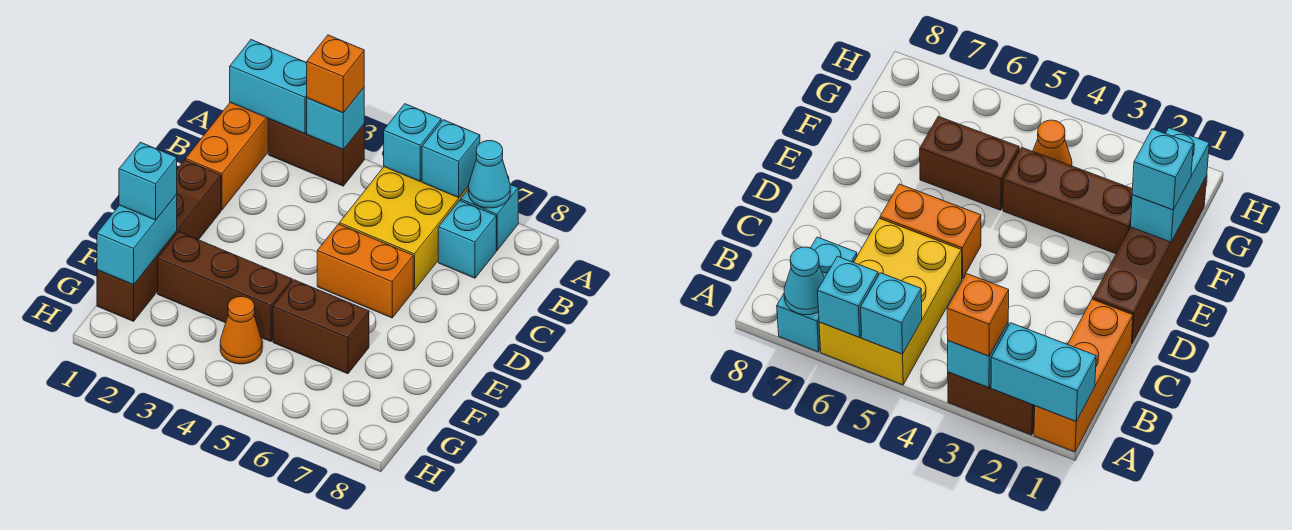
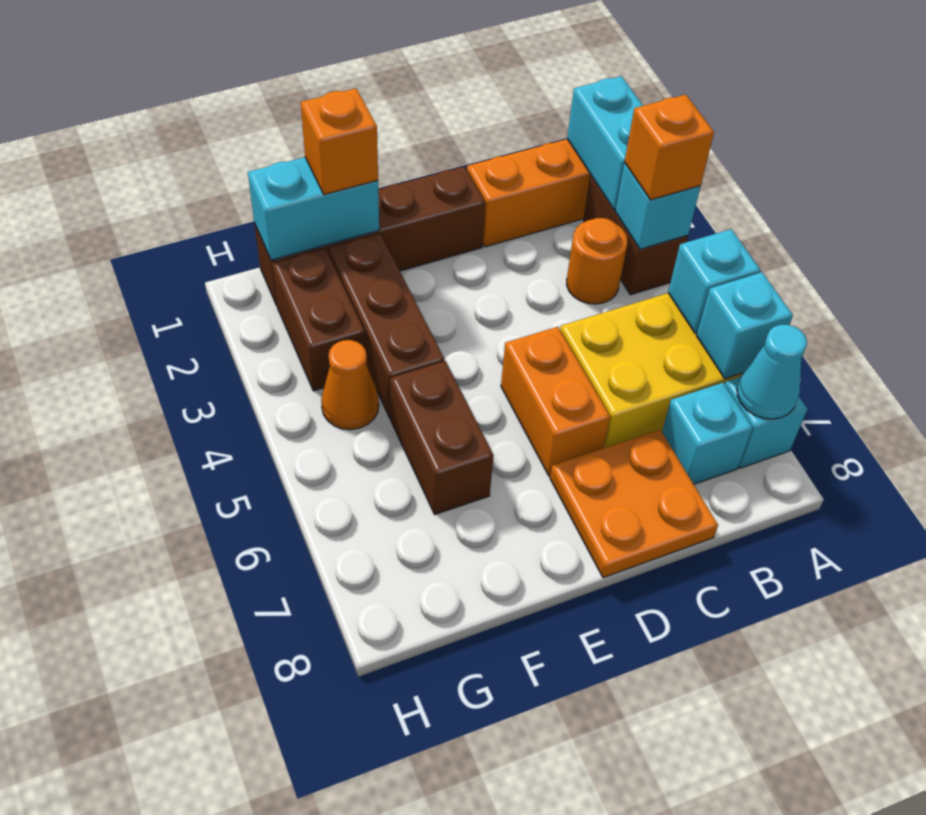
none -> orange round brick B3 level 1
none -> orange plate C7:D8 level 1
cyan brick F1 level 3 -> orange brick F1 level 3
none -> brown brick G2:G3 level 1

